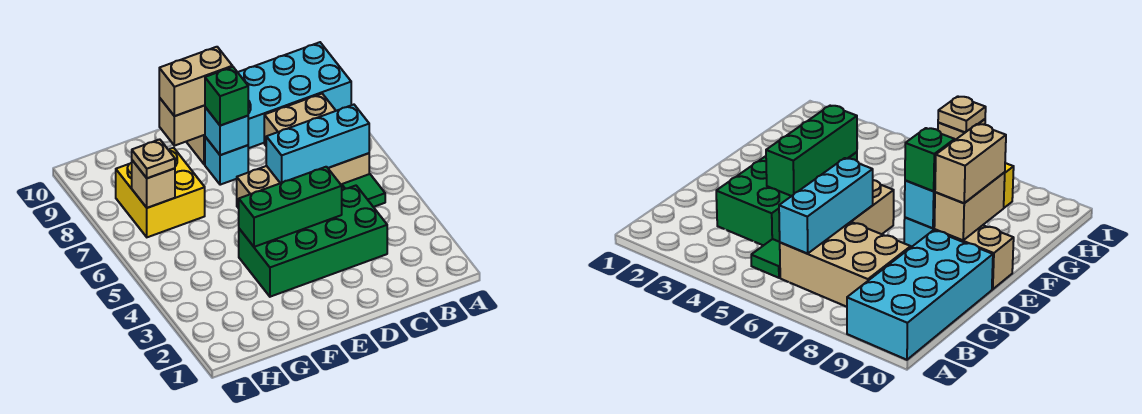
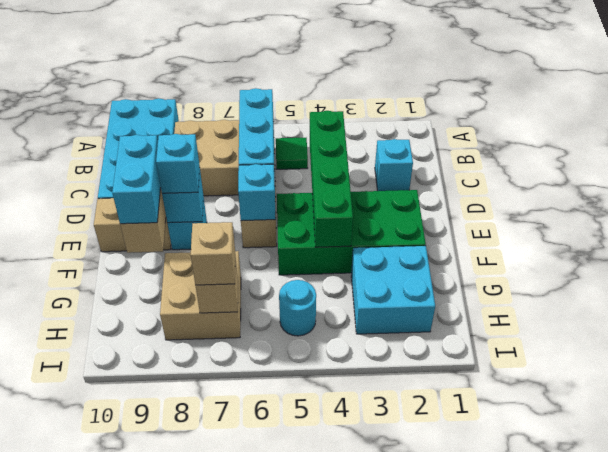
none -> cyan brick C2 level 1
green brick C3:F4 level 1 -> green brick E2:F5 level 1
green brick D4:F4 level 2 -> green brick C4:F4 level 2
none -> cyan brick E6 level 2
green brick E8 level 3 -> cyan brick E8 level 3
tan brick E9:F9 level 3 -> cyan brick E9:F9 level 3
none -> cyan brick G2:H3 level 1
yellow brick G7:H8 level 1 -> tan brick G7:H8 level 1
none -> cyan round brick H5 level 1
tan plate H7 level 3 -> tan brick H7 level 3

